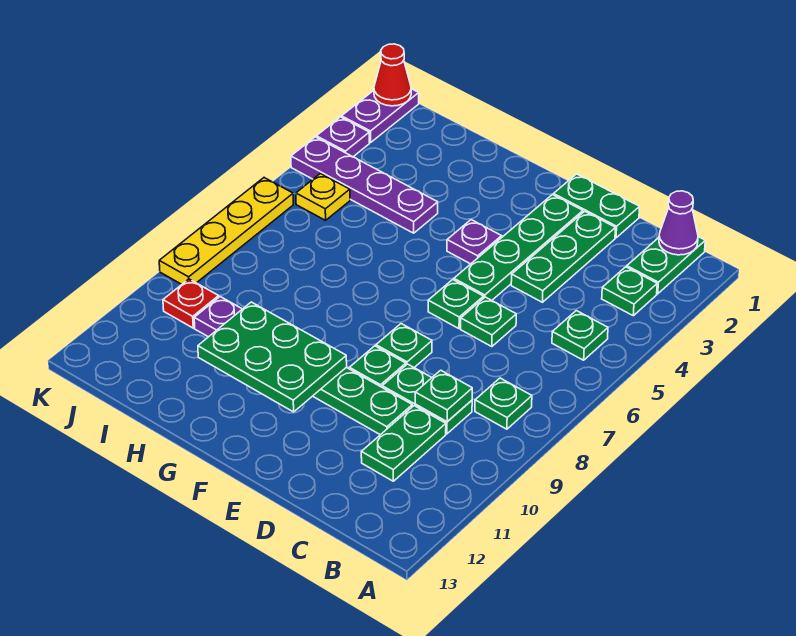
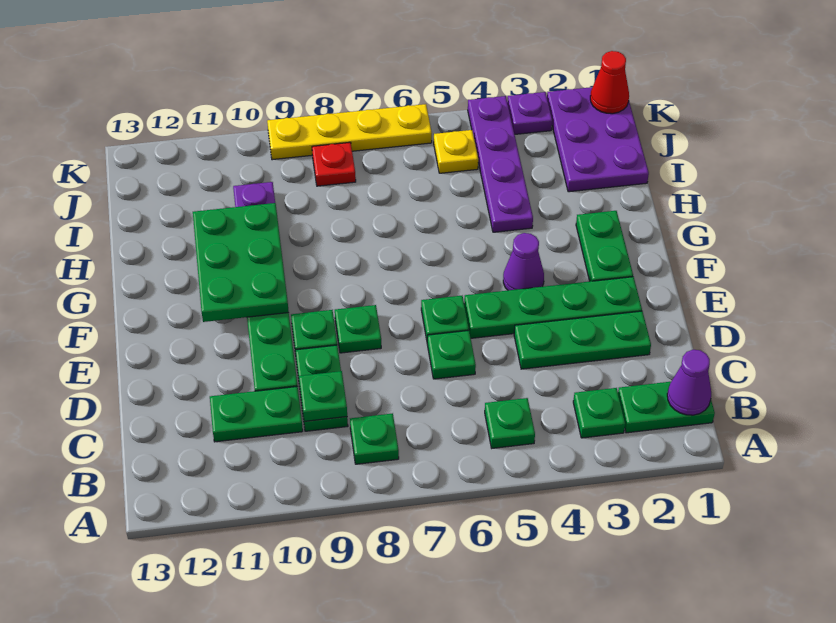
green plate D1:E1 level 1 -> green plate F2:G2 level 1
purple plate F4 level 1 -> purple cone F4 level 1
red plate J10 level 1 -> red plate J8 level 1
purple plate K1:K2 level 1 -> purple plate I1:K2 level 1

